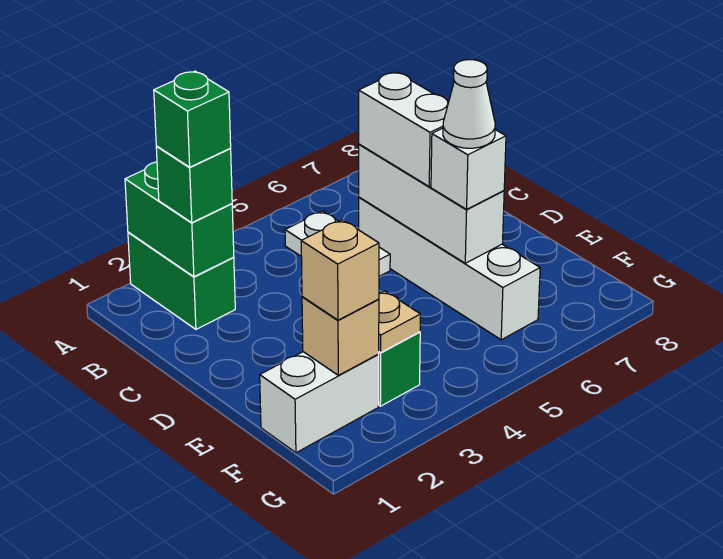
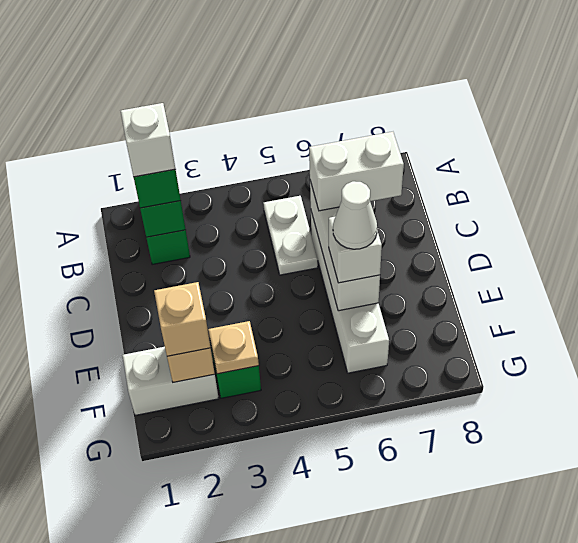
green brick B2 level 4 -> white brick B2 level 4
white brick C6:D6 level 3 -> white brick C6:C7 level 3

